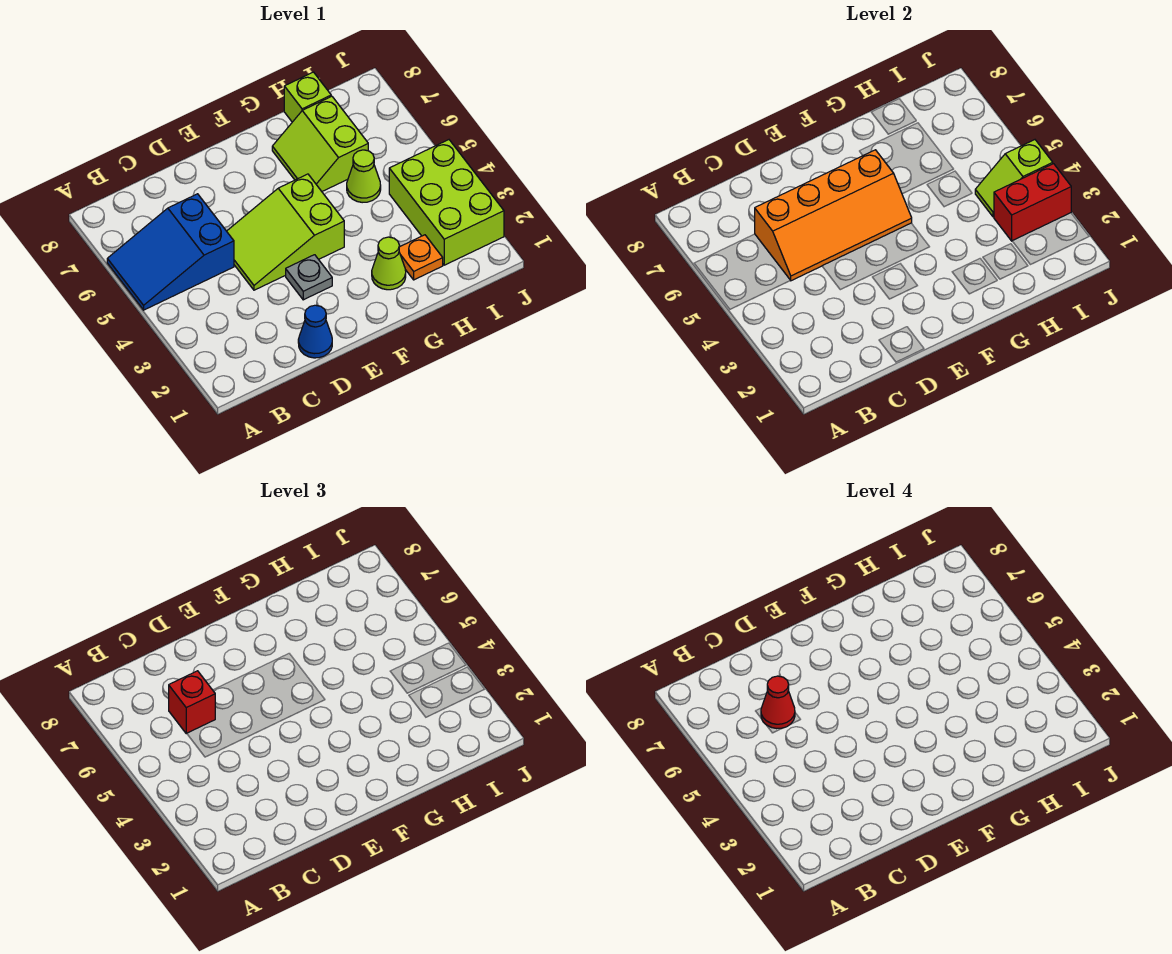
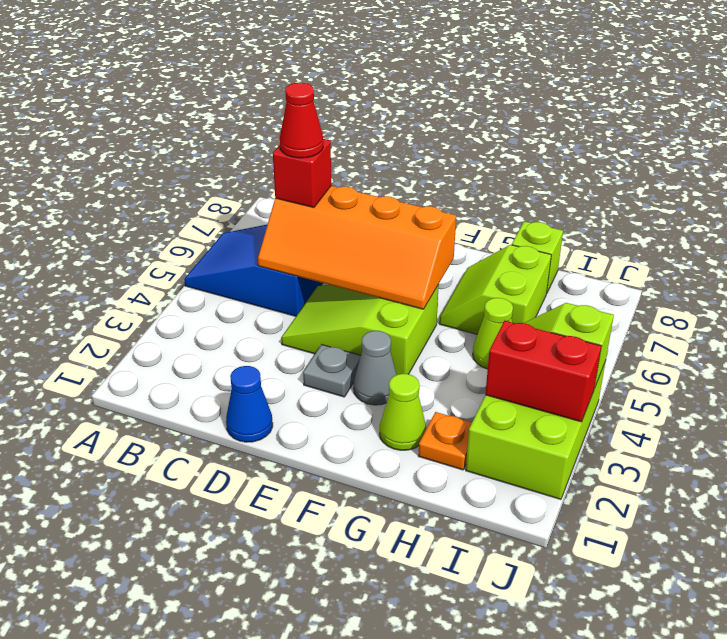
none -> grey cone F3 level 1

